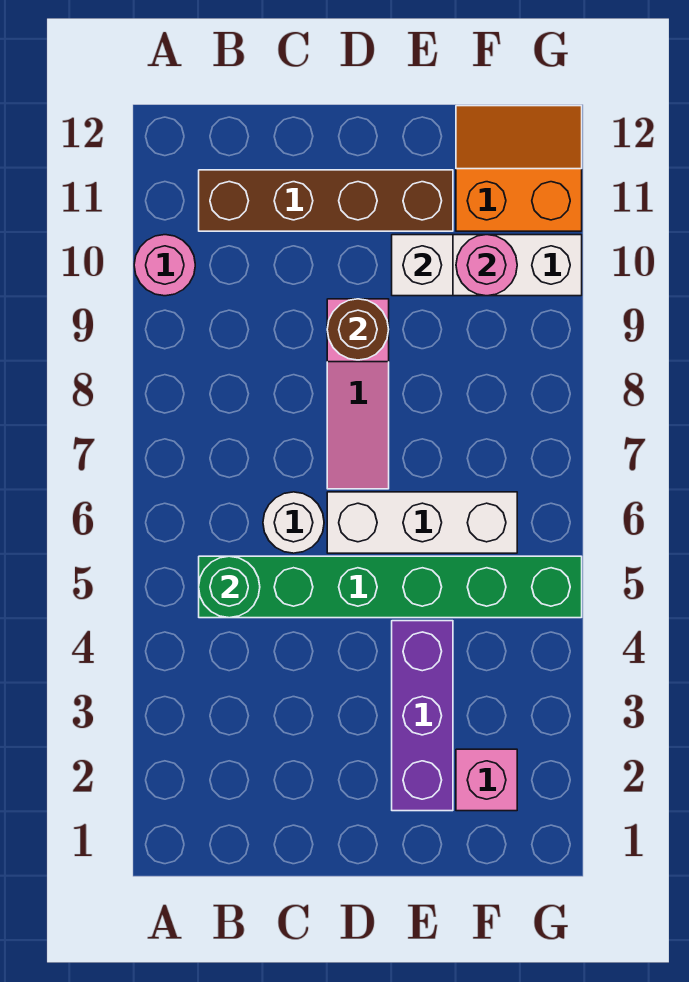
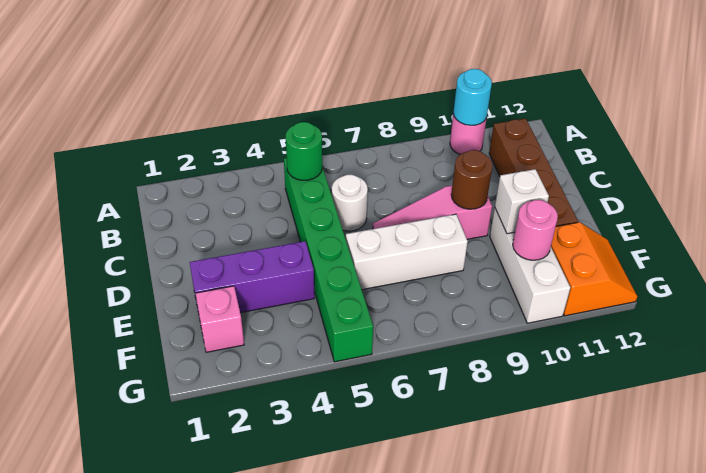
none -> cyan round brick A10 level 2
white brick D6:F6 level 1 -> white brick E6:E8 level 1

